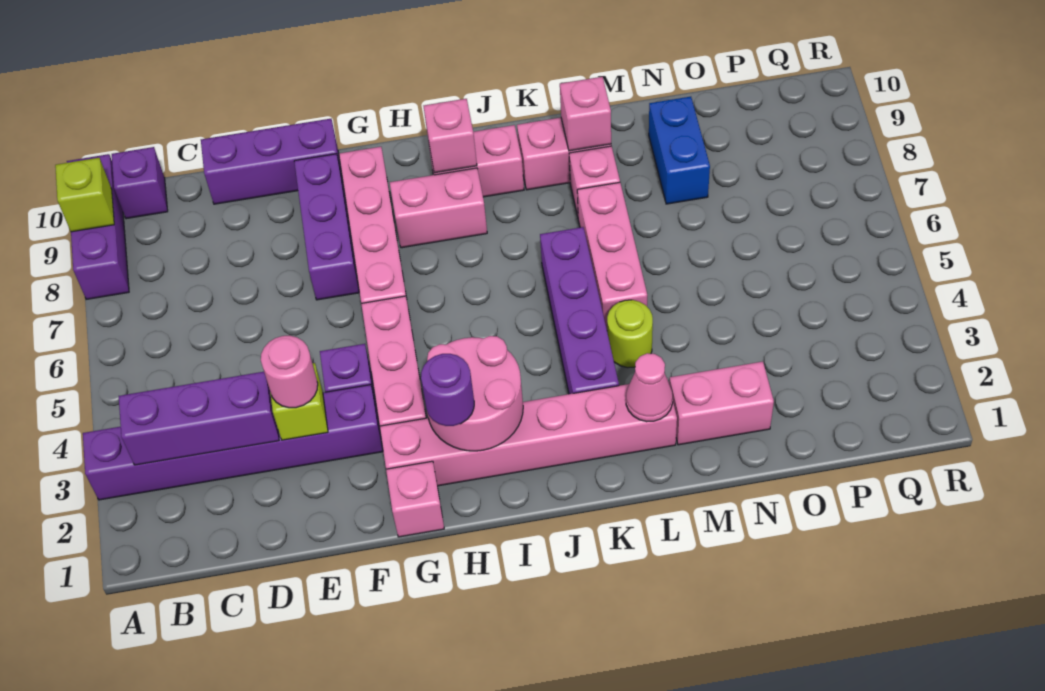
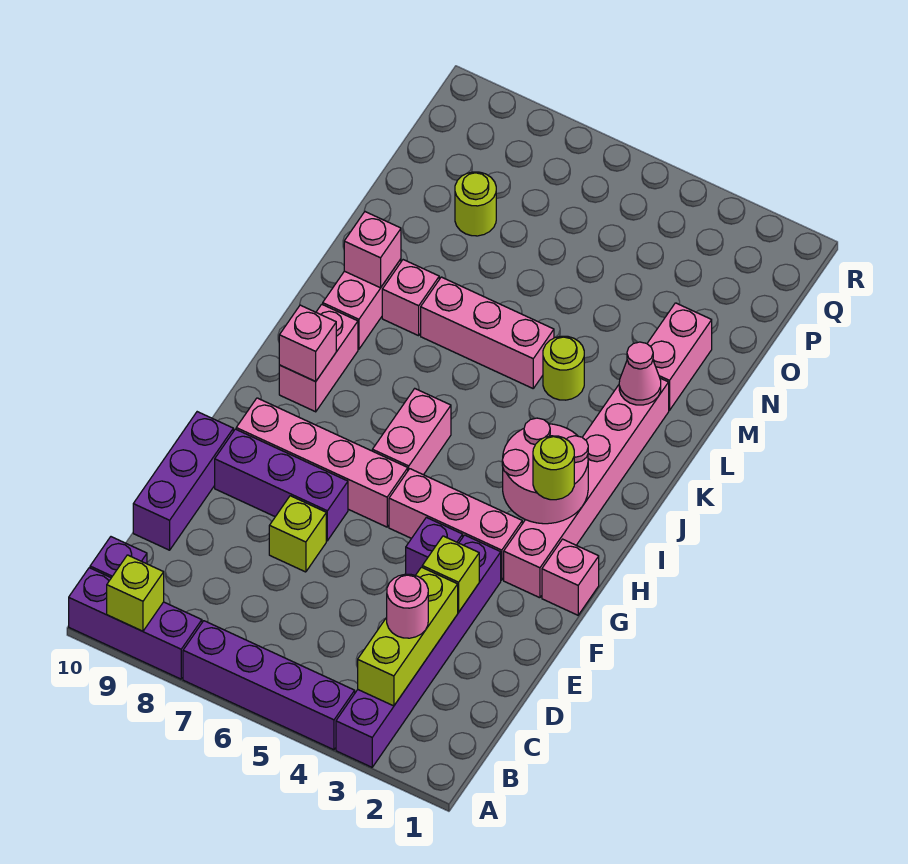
purple brick B3:D3 level 2 -> lime brick B3:D3 level 2
pink round brick E3 level 3 -> pink round brick C3 level 3
none -> lime brick E7 level 1
purple round brick H2 level 3 -> lime round brick H2 level 3
pink brick H8:I8 level 1 -> pink brick H6:I6 level 1
purple brick K3:K6 level 1 -> purple brick A4:A7 level 1
blue brick N8:N9 level 1 -> none
none -> lime round brick O8 level 1

